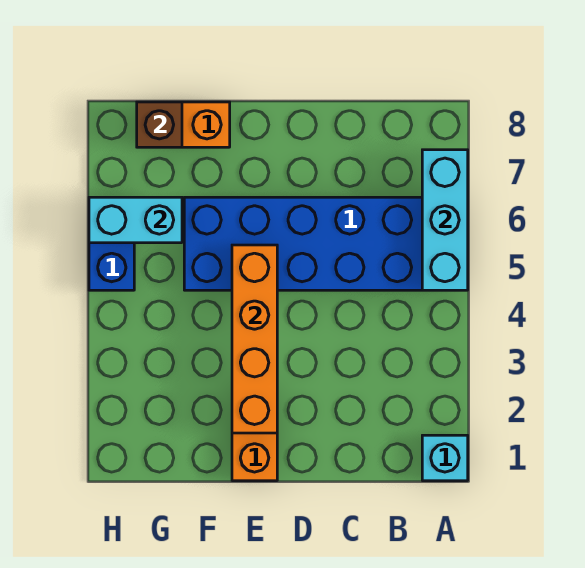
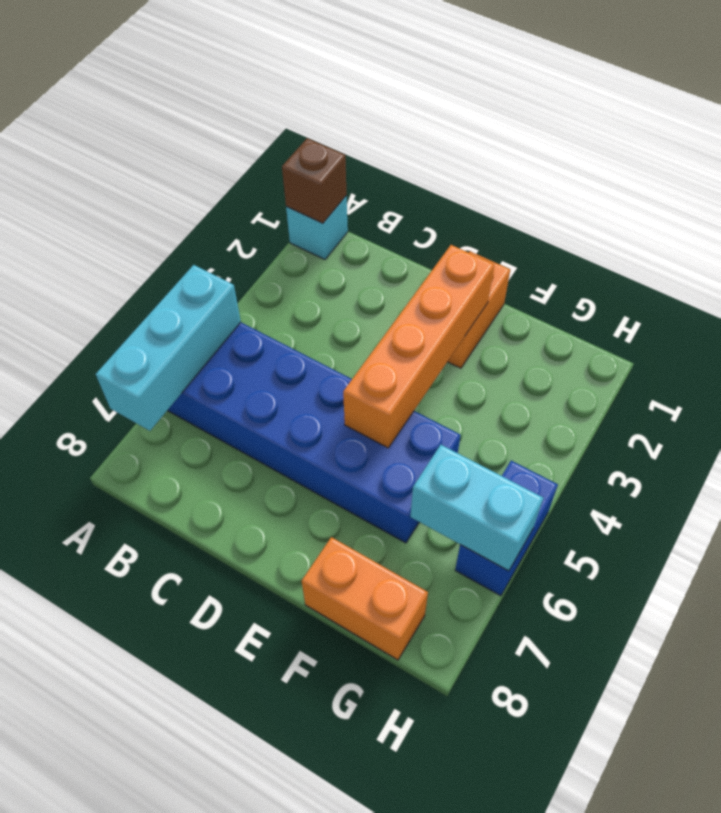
brown brick G8 level 2 -> brown brick A1 level 2

